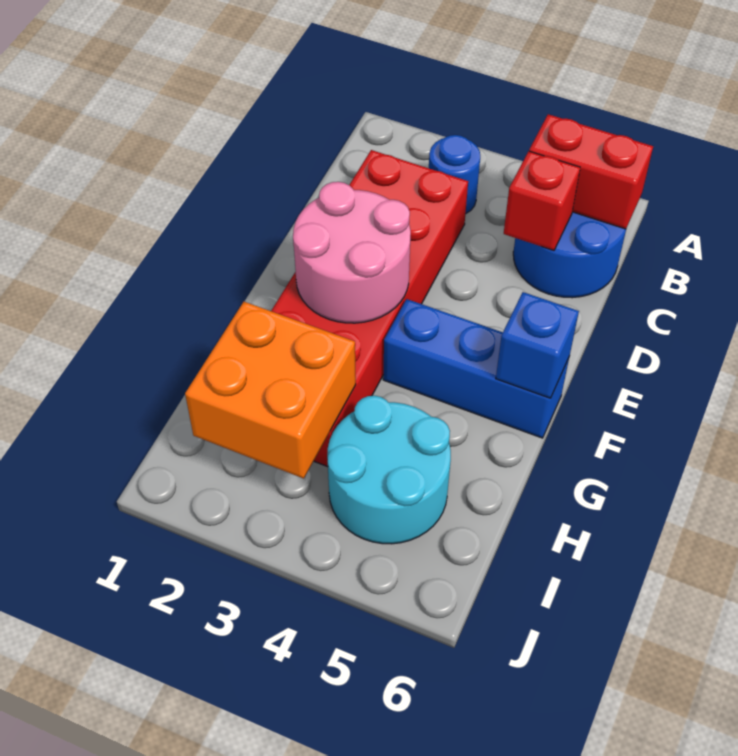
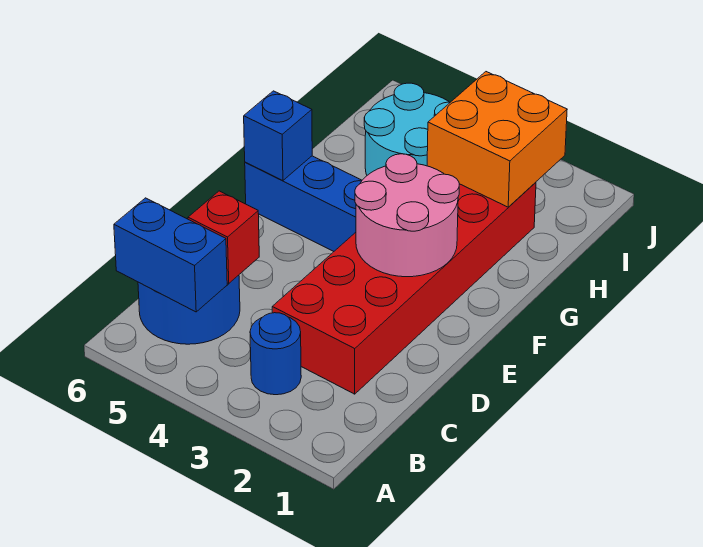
red brick B5:B6 level 2 -> blue brick B5:B6 level 2

